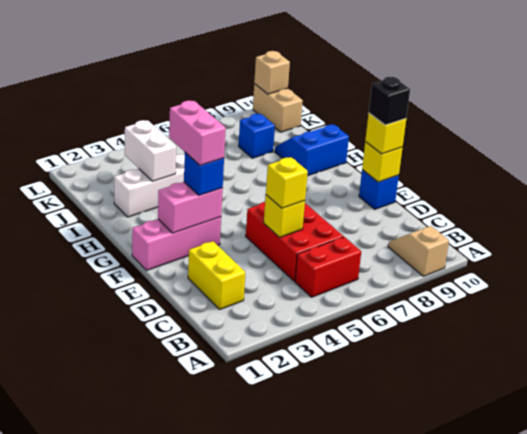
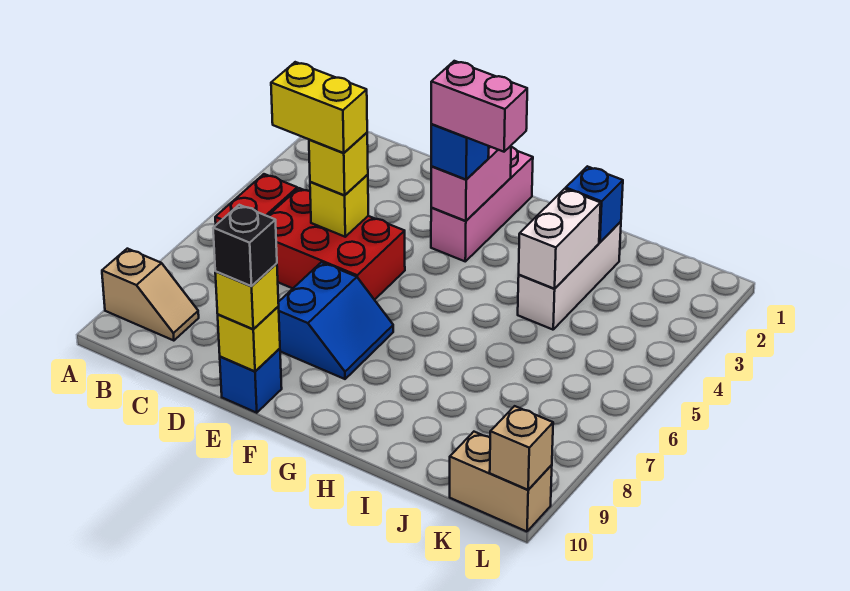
yellow brick C2:D2 level 1 -> yellow brick C5:D5 level 4
blue slope H9:I10 level 1 top H -> blue slope E7:F8 level 1 top E
white brick I3:J3 level 2 -> white brick I3:I4 level 2
blue brick J8 level 1 -> blue brick I2 level 2

